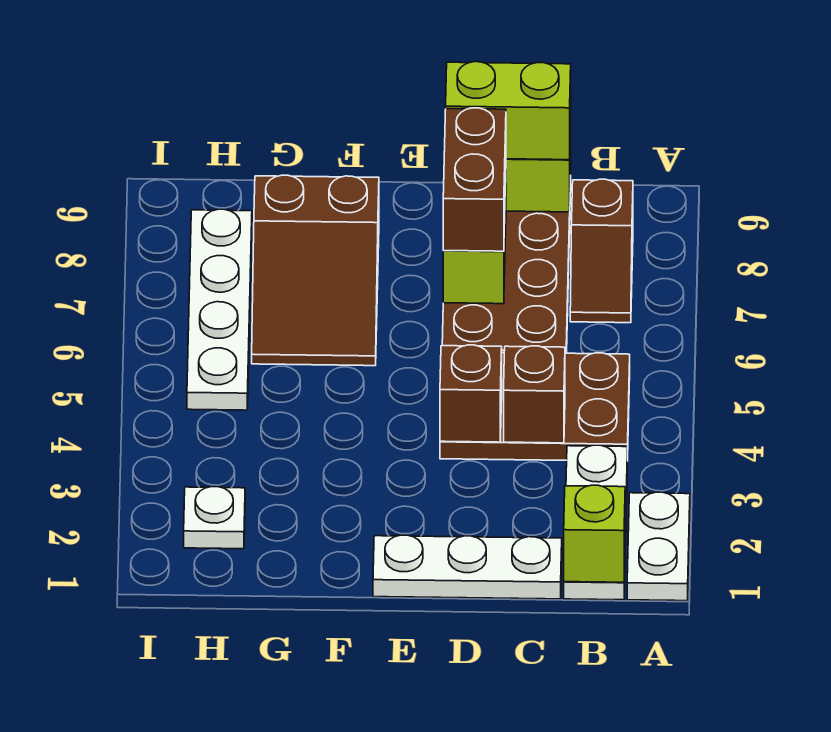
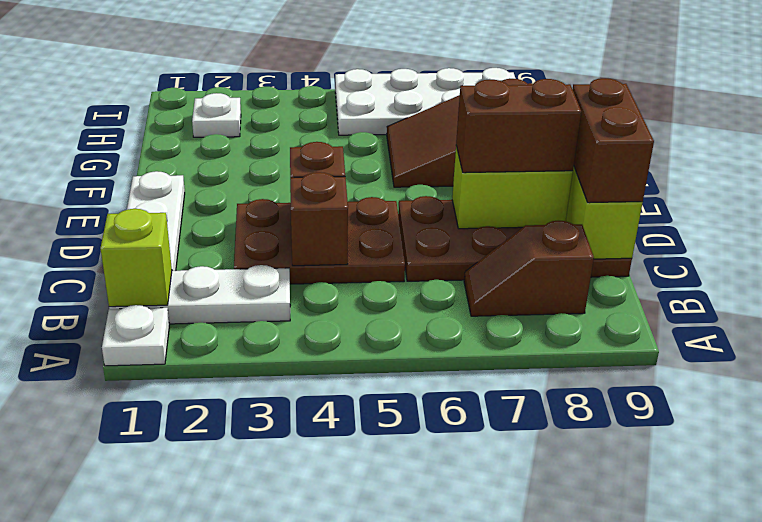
white plate A1:A2 level 1 -> white plate A1 level 1
brown plate B4:D5 level 1 -> brown plate C3:D5 level 1
lime brick C9:D9 level 3 -> brown brick C9:D9 level 3
white plate H5:H8 level 1 -> white plate H5:I8 level 1

